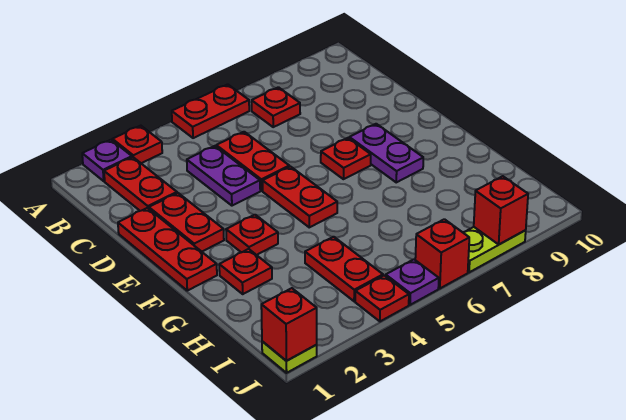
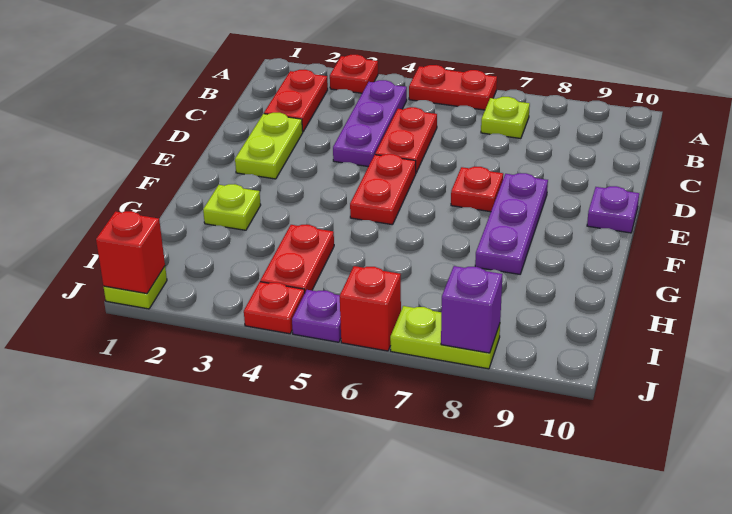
purple plate A2 level 1 -> purple plate E10 level 1
red plate B7 level 1 -> lime plate B7 level 1
purple plate C4:D4 level 1 -> purple plate B4:D4 level 1
red plate D1:F1 level 1 -> none
red plate D2:E2 level 1 -> lime plate D2:E2 level 1
purple plate E8:F8 level 1 -> purple plate E8:G8 level 1
red plate F3 level 1 -> none
red plate G2 level 1 -> lime plate G2 level 1
red brick J8 level 2 -> purple brick J8 level 2

